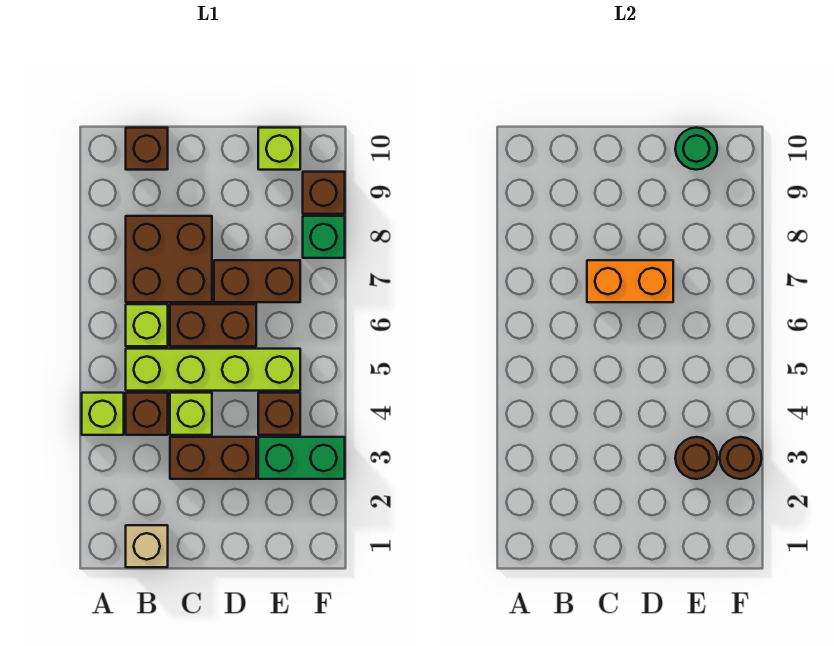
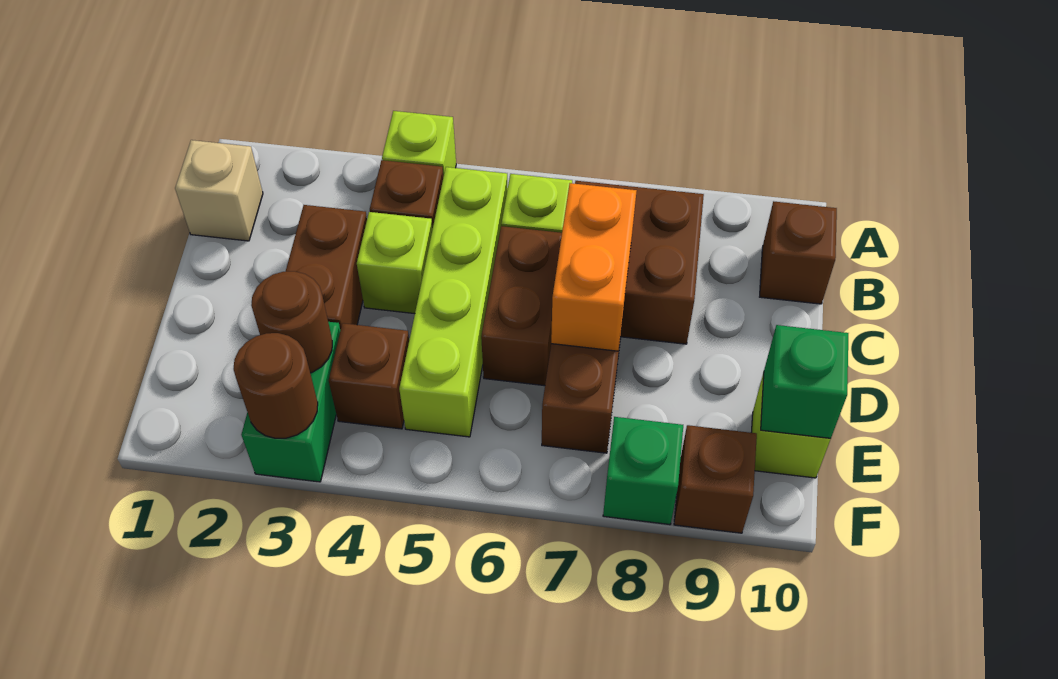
green round brick E10 level 2 -> green brick E10 level 2

